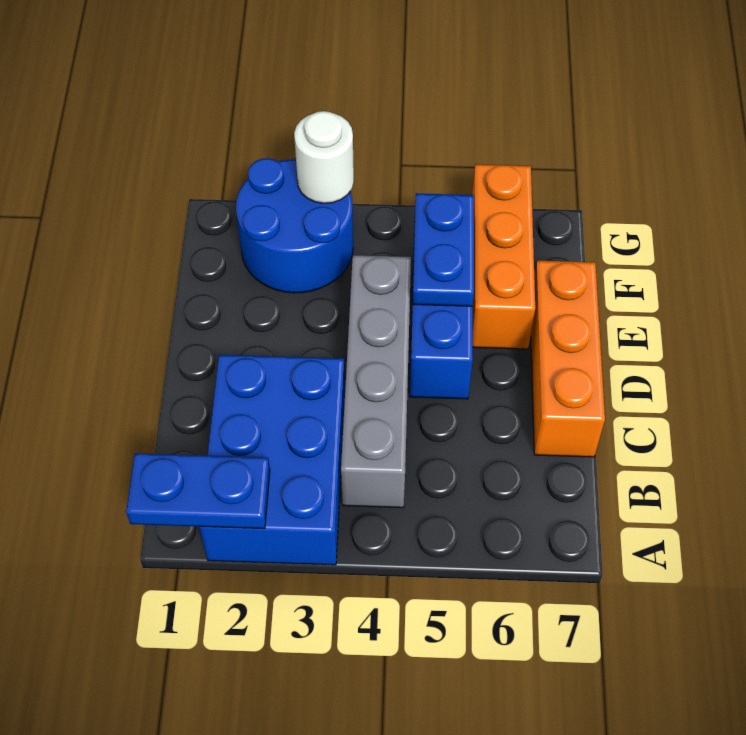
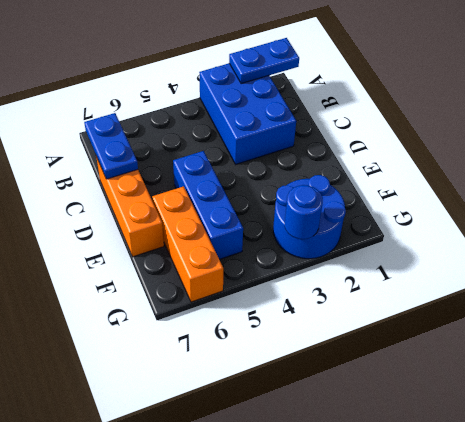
grey brick B4:E4 level 1 -> none
blue plate E5:F5 level 2 -> blue plate B7:C7 level 2
white round brick G3 level 2 -> blue round brick G3 level 2

